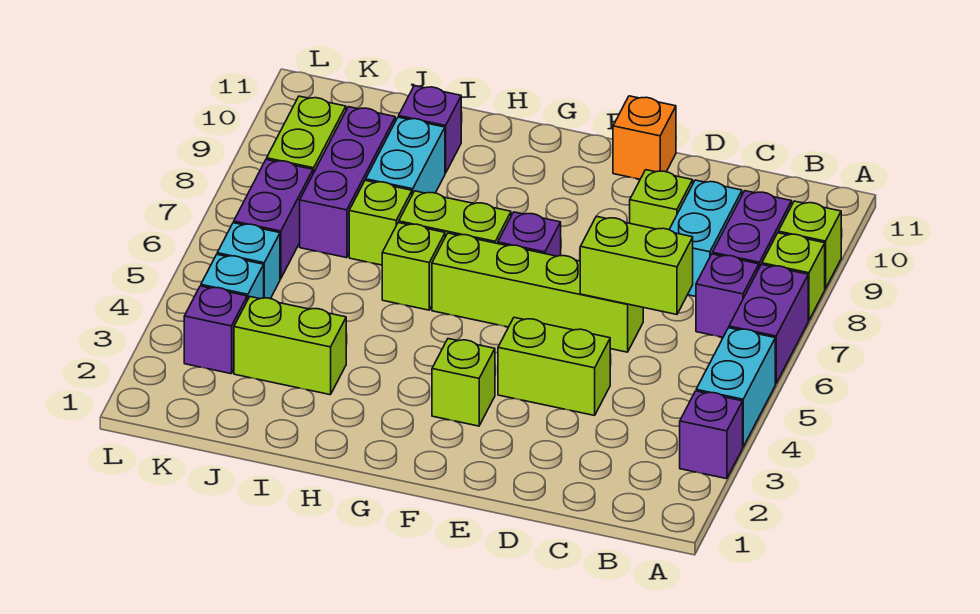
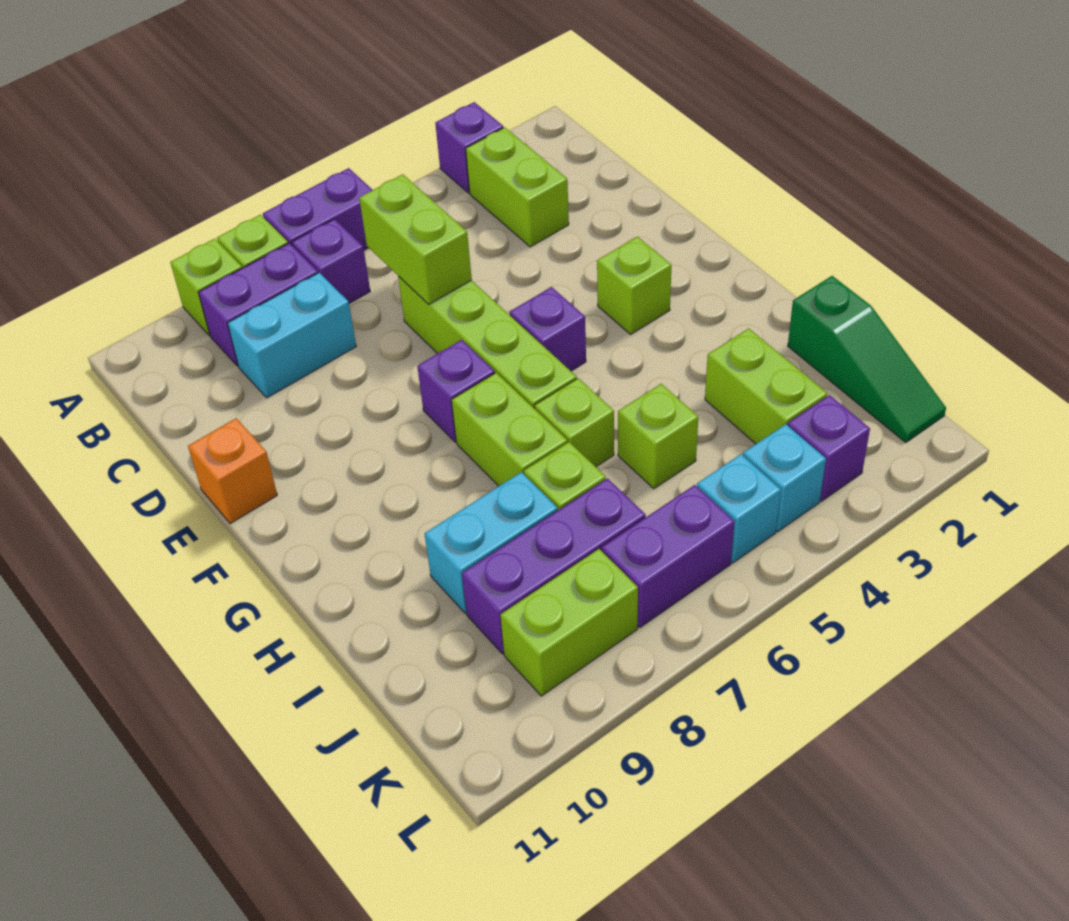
cyan brick A4:A5 level 1 -> none
lime brick D4:E4 level 1 -> lime brick B3:C3 level 1
lime brick D9 level 1 -> lime brick I5 level 1
none -> green slope I1:K1 level 1 top I
purple brick I10 level 1 -> purple brick F5 level 1

